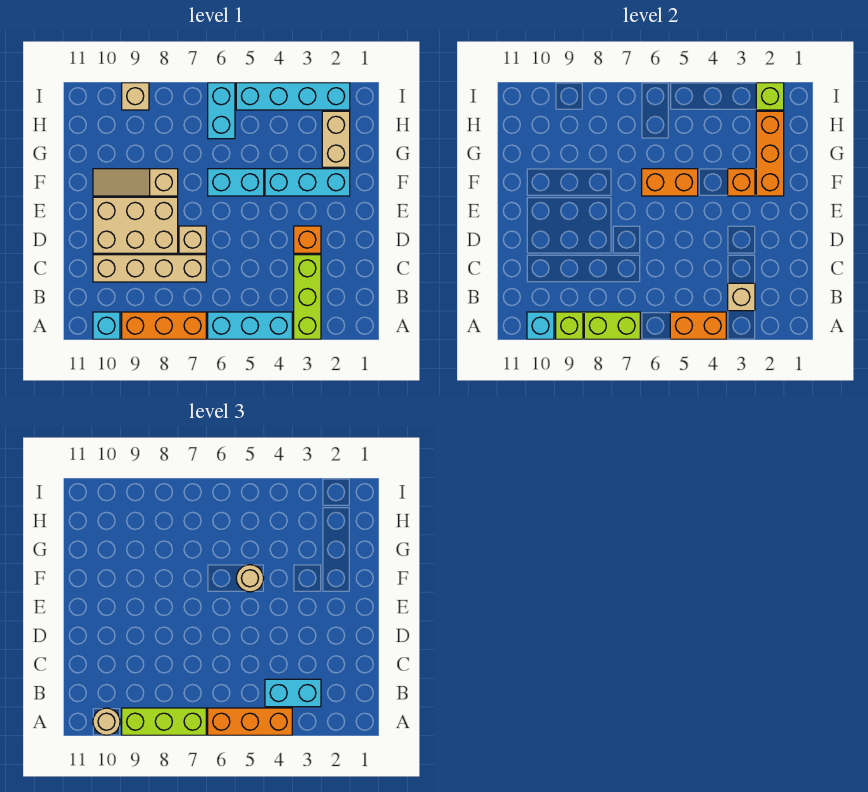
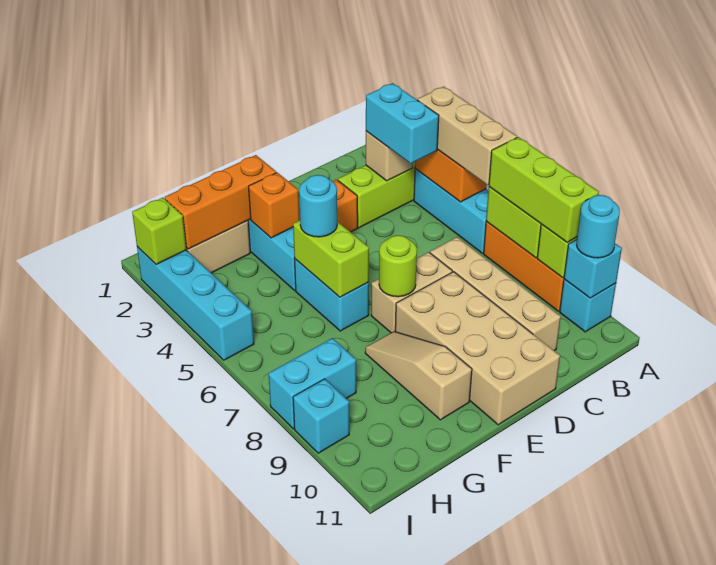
orange brick A4:A6 level 3 -> tan brick A4:A6 level 3
tan round brick A10 level 3 -> cyan round brick A10 level 3
tan brick D7 level 1 -> tan brick D7:E7 level 1
tan brick D8:E10 level 1 -> tan brick D8:E11 level 1
none -> lime round brick E7 level 2
orange brick F5:F6 level 2 -> lime brick F5:F6 level 2
tan round brick F5 level 3 -> cyan round brick F5 level 3
tan slope F8:F10 level 1 top 8 -> tan slope F8:F10 level 1 top 10
cyan brick H6:I6 level 1 -> cyan brick H8:I8 level 1
tan brick I9 level 1 -> cyan brick I9 level 1

